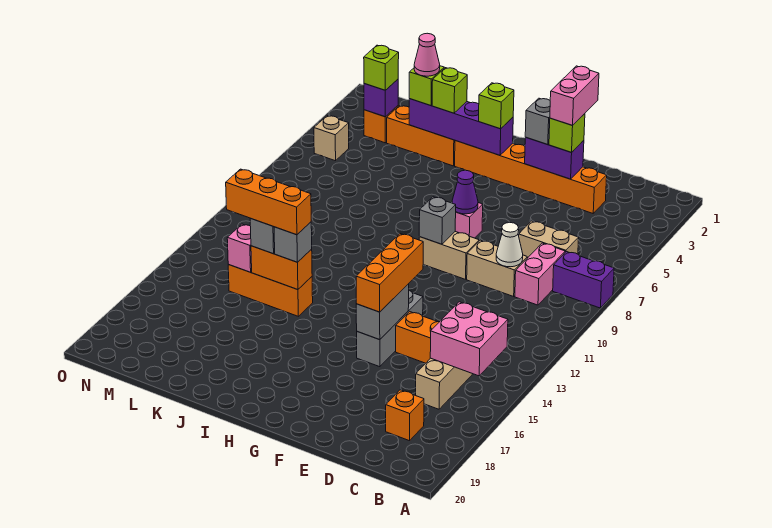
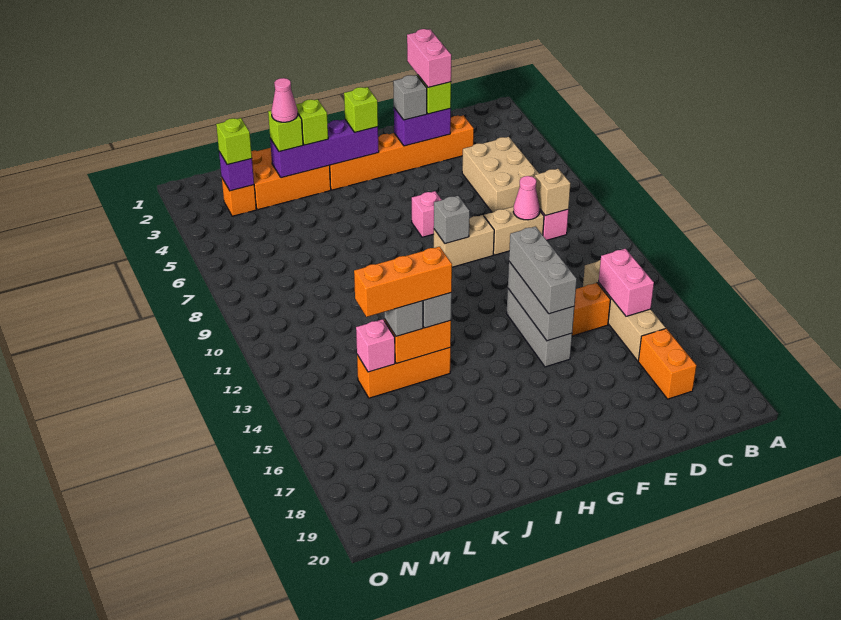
purple brick A8:B8 level 1 -> none
pink brick B14:C15 level 2 -> pink brick C14:C15 level 2
tan brick C7:D7 level 1 -> tan brick C5:D7 level 1
orange brick C18 level 1 -> orange brick C17:C18 level 1
white cone D9 level 2 -> pink cone D9 level 2
orange brick F13:F15 level 3 -> grey brick F13:F15 level 3
grey brick F14:F15 level 2 -> grey brick F13:F15 level 2
purple cone G7 level 2 -> none
orange brick J3:L3 level 1 -> orange brick J2:L3 level 1
tan brick N5 level 1 -> tan brick C9 level 2

